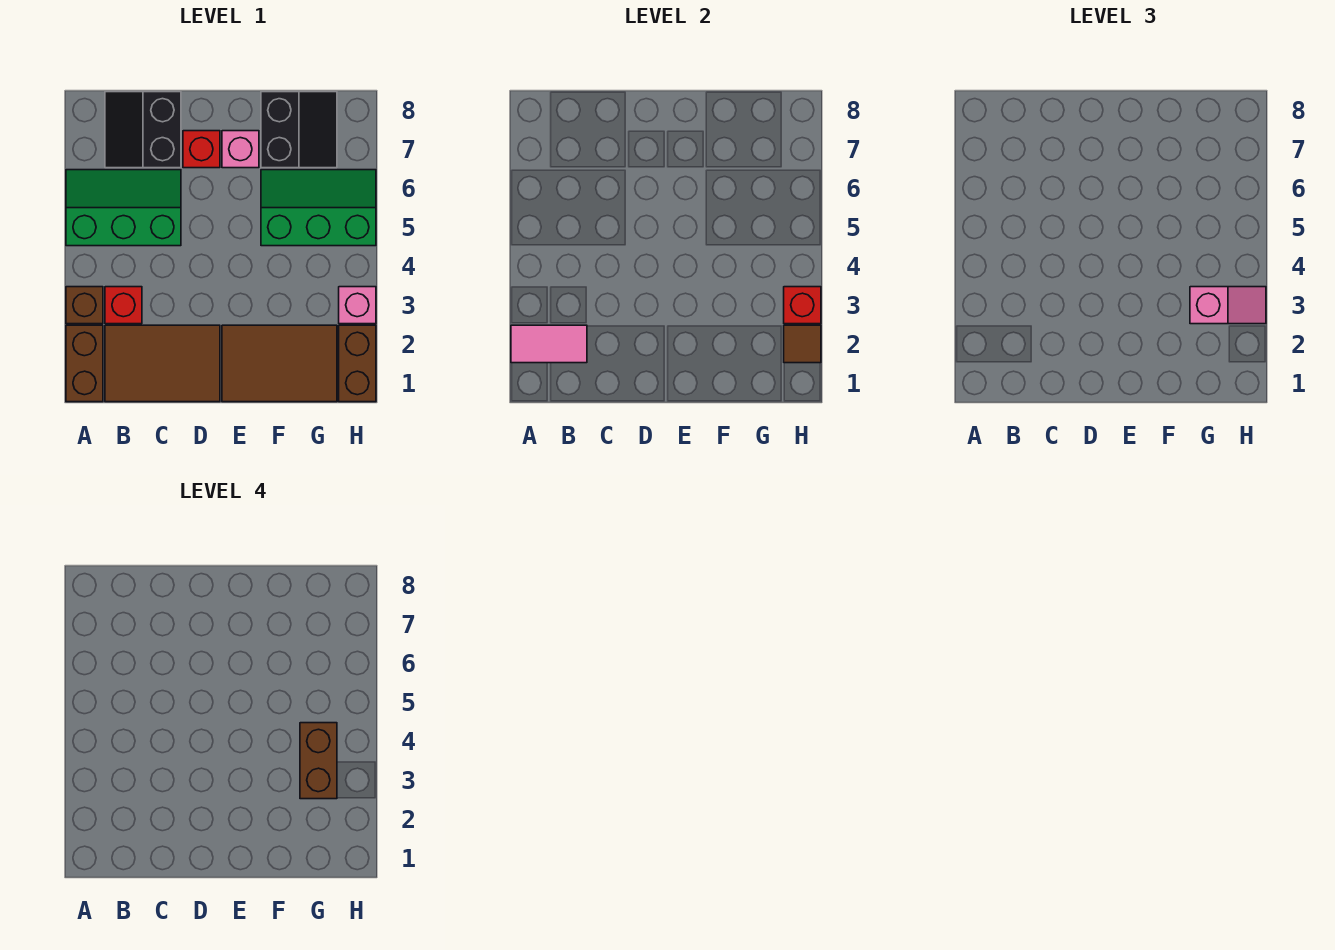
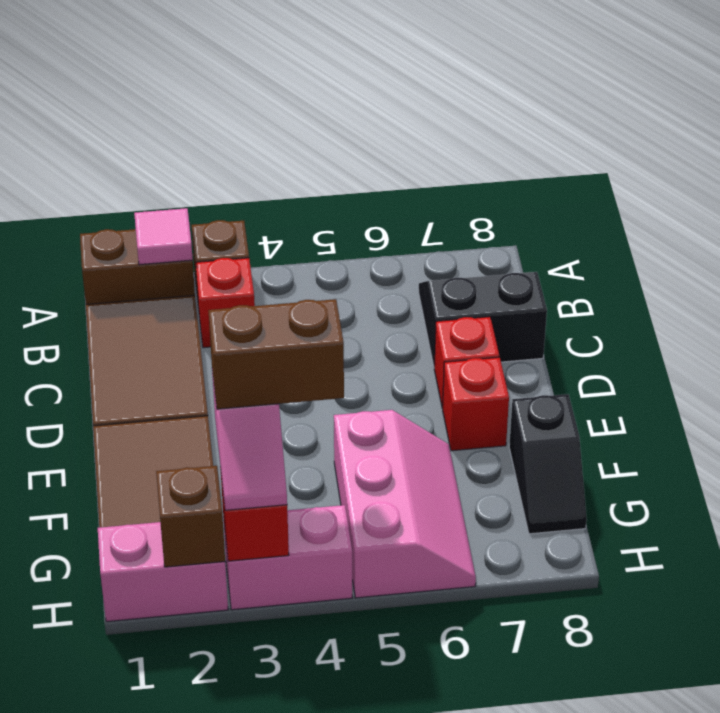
pink tile A2:B2 level 2 -> pink tile A2 level 2
green slope A5:C6 level 1 top 5 -> none
pink brick E7 level 1 -> red brick E7 level 1
green slope F5:H6 level 1 top 5 -> pink slope F5:H6 level 1 top 5
black slope F7:G8 level 1 top F -> black slope F8:G8 level 1 top F
brown brick H1:H2 level 1 -> pink brick H1:H2 level 1
brown tile H2 level 2 -> brown brick H2 level 2
pink brick H3 level 1 -> pink brick H3:H4 level 1

